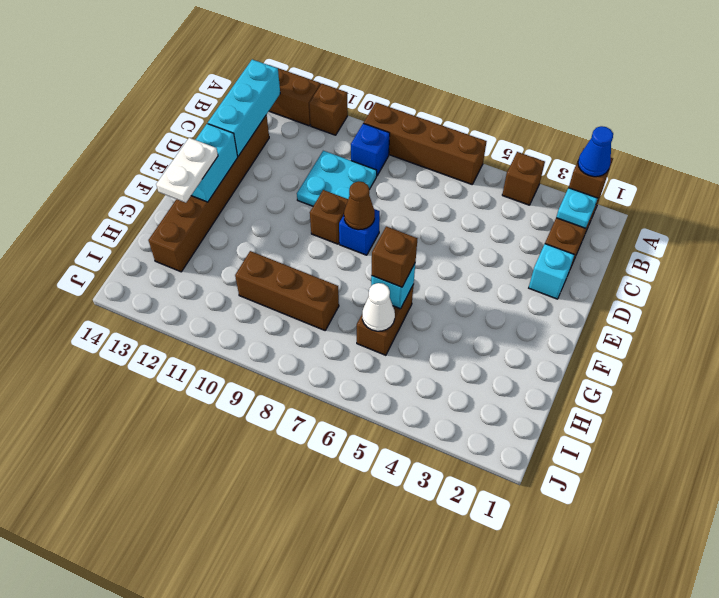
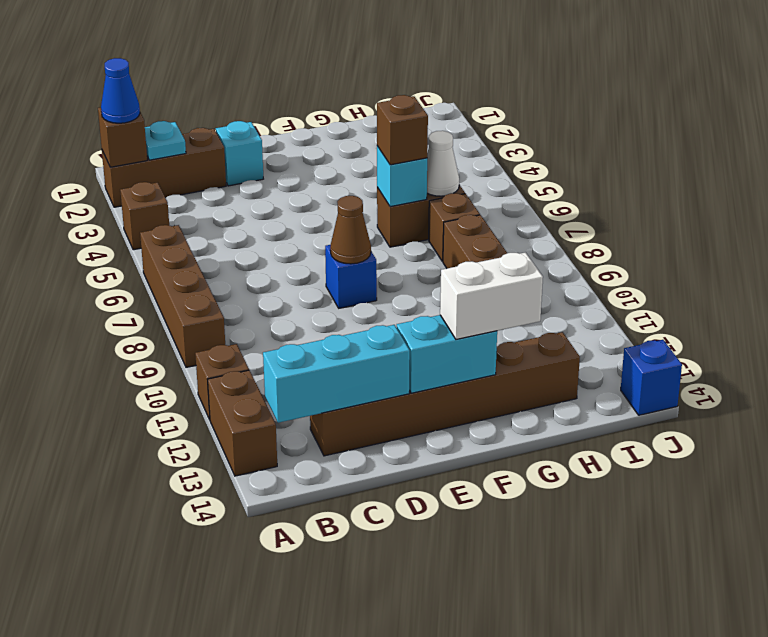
blue brick B9 level 1 -> blue brick J14 level 1
cyan plate C9:D10 level 1 -> none
brown brick E9 level 1 -> brown brick H7 level 1
white plate F13:G13 level 3 -> white brick F13:G13 level 3

